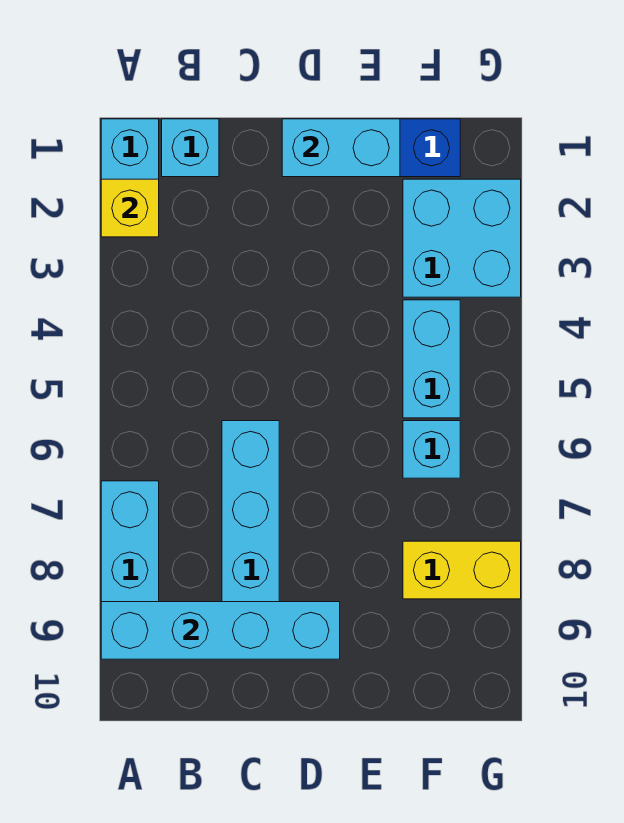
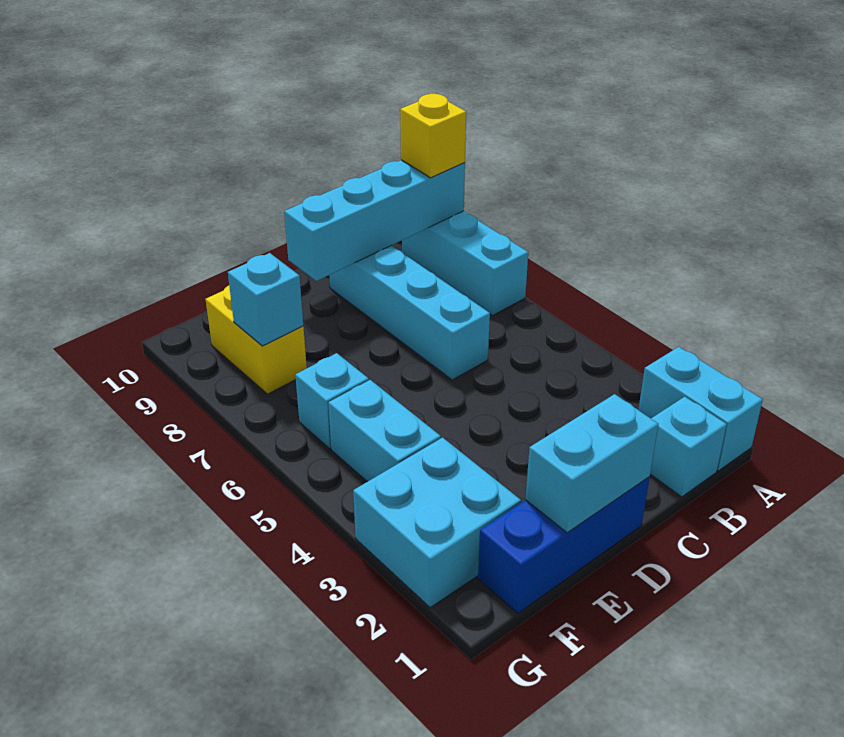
yellow brick A2 level 2 -> yellow brick A9 level 3
yellow brick F8:G8 level 1 -> yellow brick F8:F9 level 1
none -> cyan brick F8 level 2

